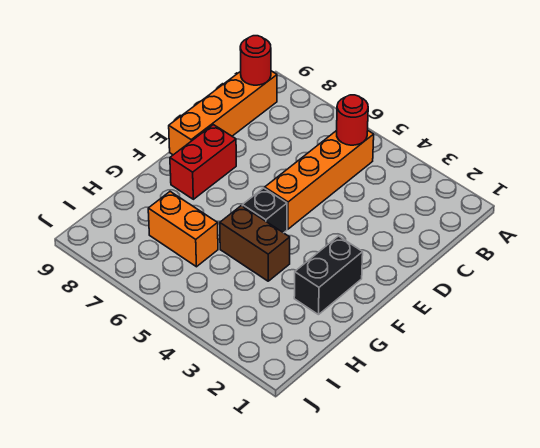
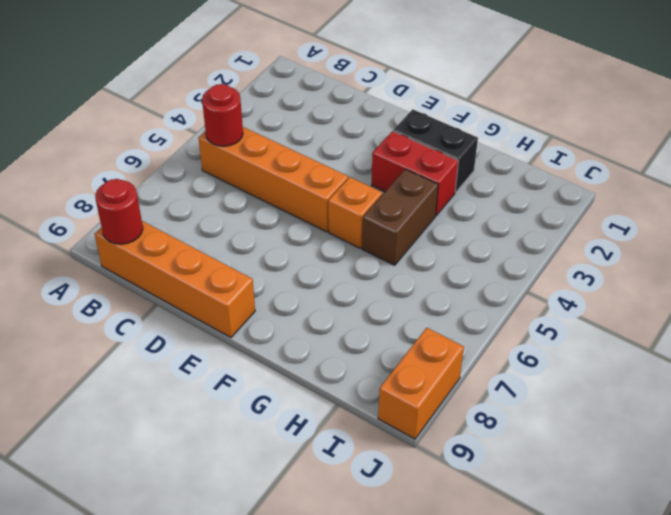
red brick E8:F8 level 1 -> red brick F3:G3 level 1
black brick F5 level 1 -> orange brick F5 level 1
orange brick H6:H7 level 1 -> orange brick J8:J9 level 1

